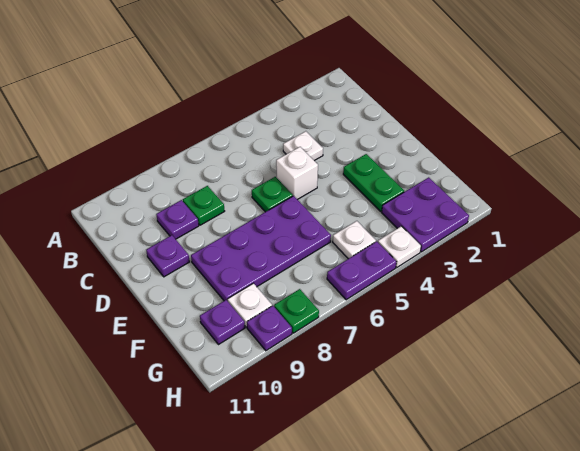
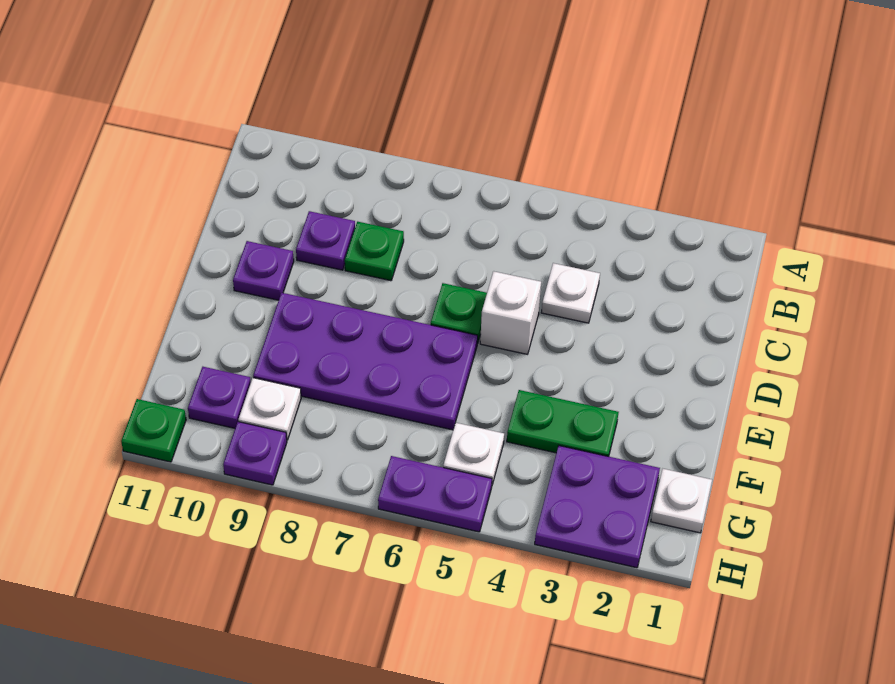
green plate E3:F3 level 1 -> green plate F3:F4 level 1
white plate H4 level 1 -> white plate G1 level 1
green plate H8 level 1 -> green plate H11 level 1

